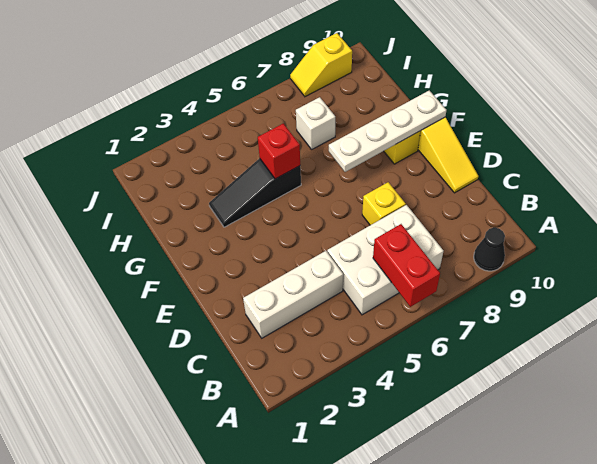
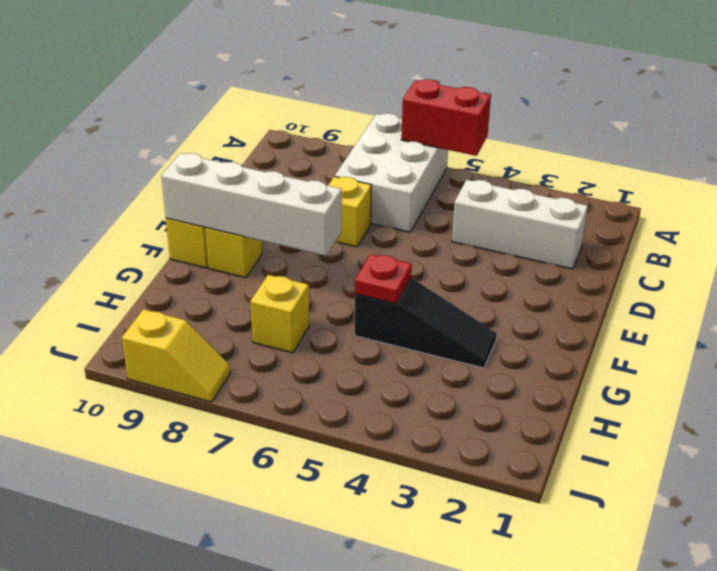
red brick A6:B6 level 2 -> red brick A5:A6 level 2
black cone A9 level 1 -> none
white brick B5:C7 level 1 -> white brick A6:C7 level 1
white plate F7:F10 level 2 -> white brick F7:F10 level 2
red brick G5 level 2 -> red plate G5 level 2
white brick H7 level 1 -> yellow brick H7 level 1

